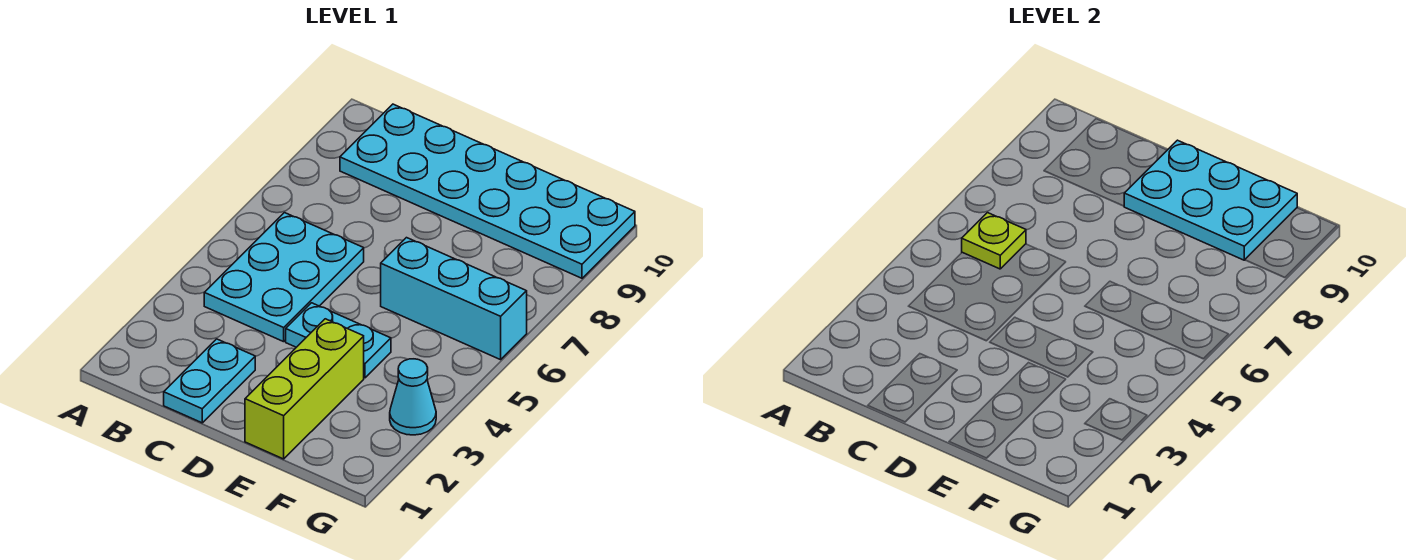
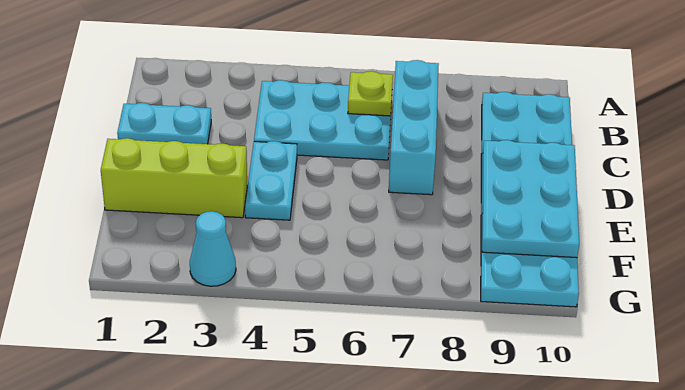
cyan brick E6:G6 level 1 -> cyan brick B7:D7 level 1

